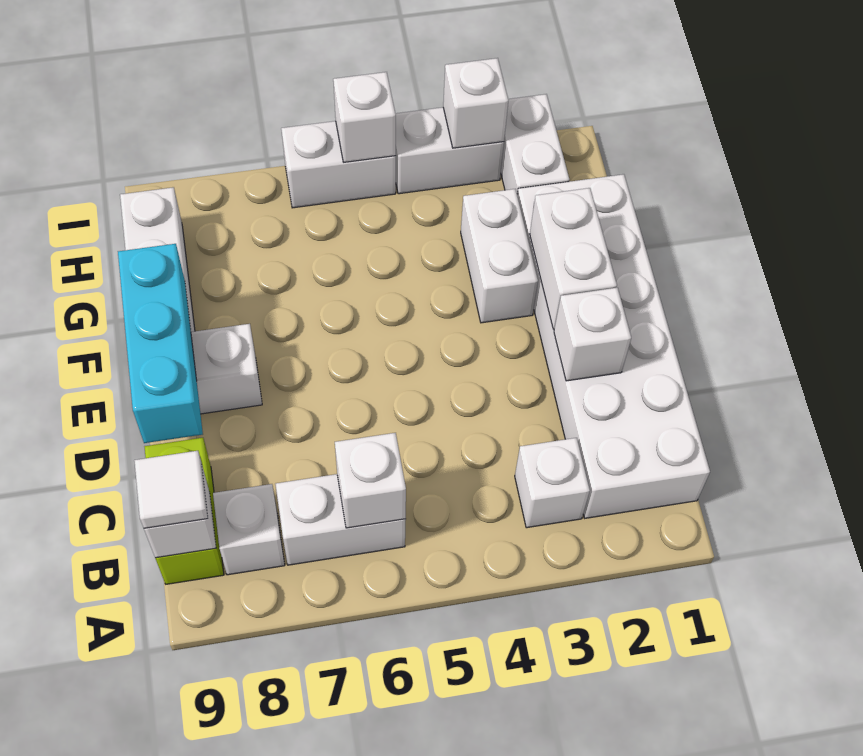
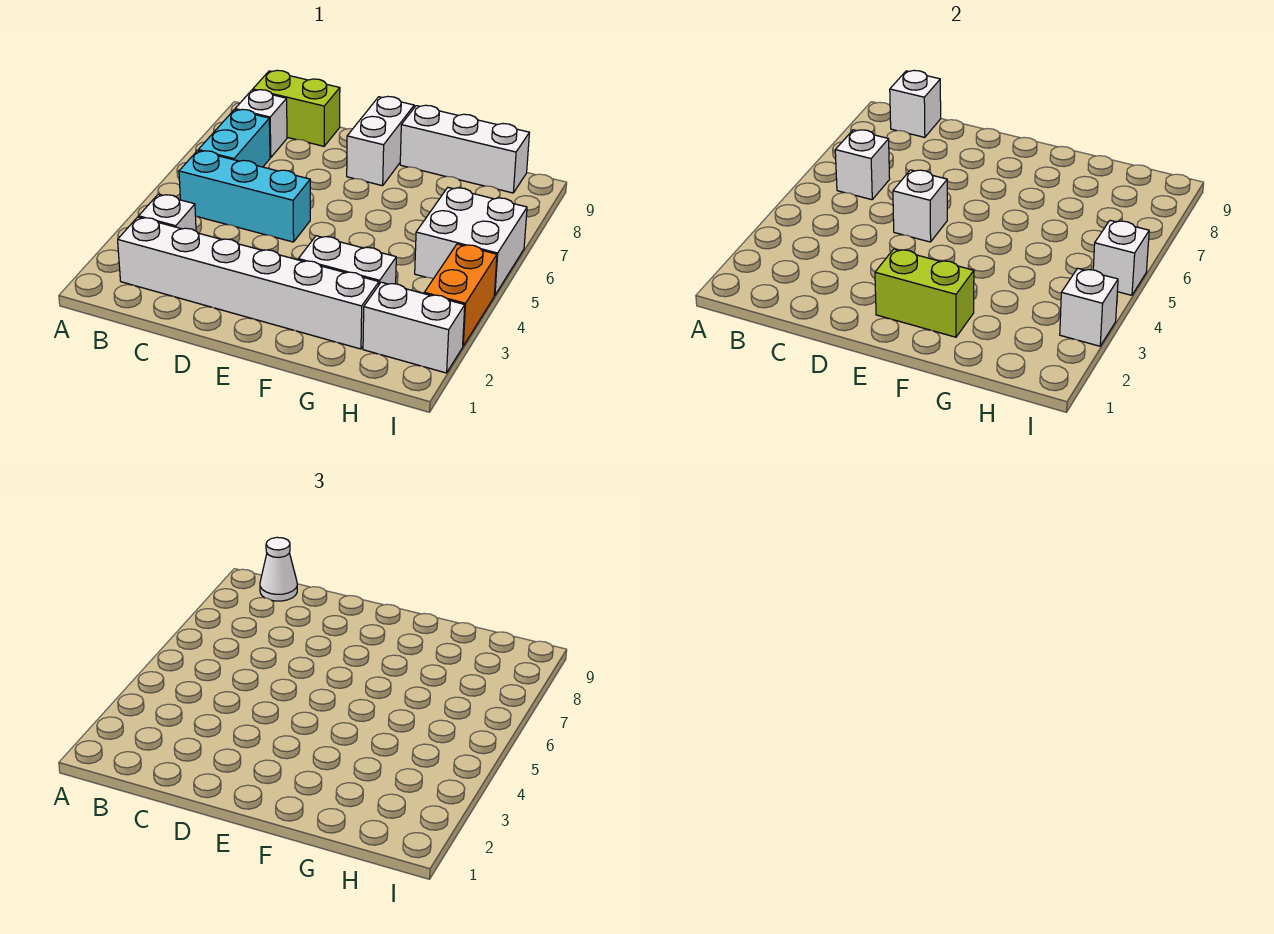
white brick B1:G2 level 1 -> white brick B2:G2 level 1
white brick B6:B7 level 1 -> cyan brick B6:B7 level 1
white tile B9 level 3 -> white cone B9 level 3
white brick D2 level 2 -> white brick D5 level 2
cyan brick D9:F9 level 2 -> cyan brick B5:D5 level 1
white brick E2:F2 level 2 -> lime brick E2:F2 level 2
white brick I3:I4 level 1 -> orange brick I3:I4 level 1
white brick I5:I6 level 1 -> white brick H5:I6 level 1

